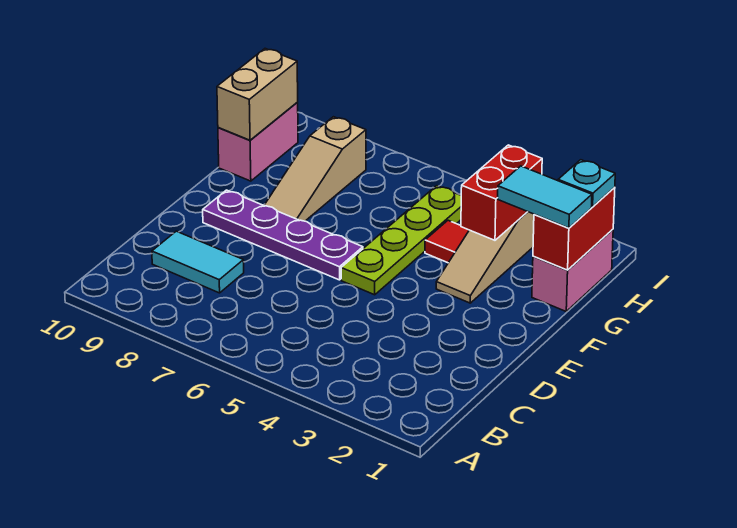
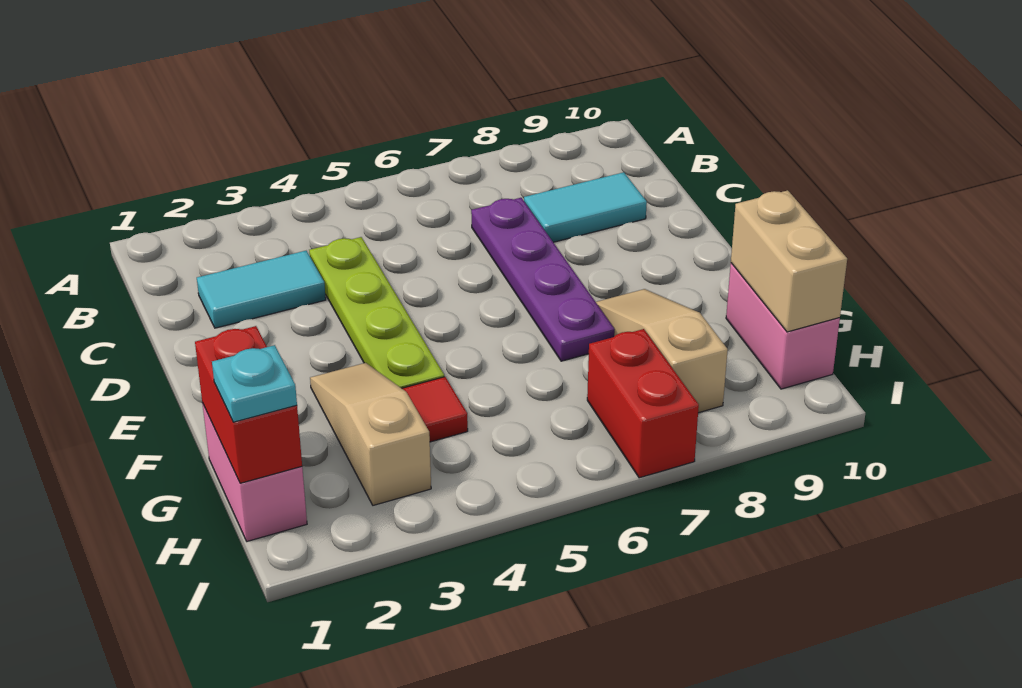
lime plate E5:H5 level 1 -> lime plate C4:F4 level 1
purple plate E6:E9 level 1 -> purple plate C7:F7 level 1
cyan tile G1:G2 level 3 -> cyan tile C2:C3 level 1
red brick G3:H3 level 2 -> red brick H7:I7 level 1

